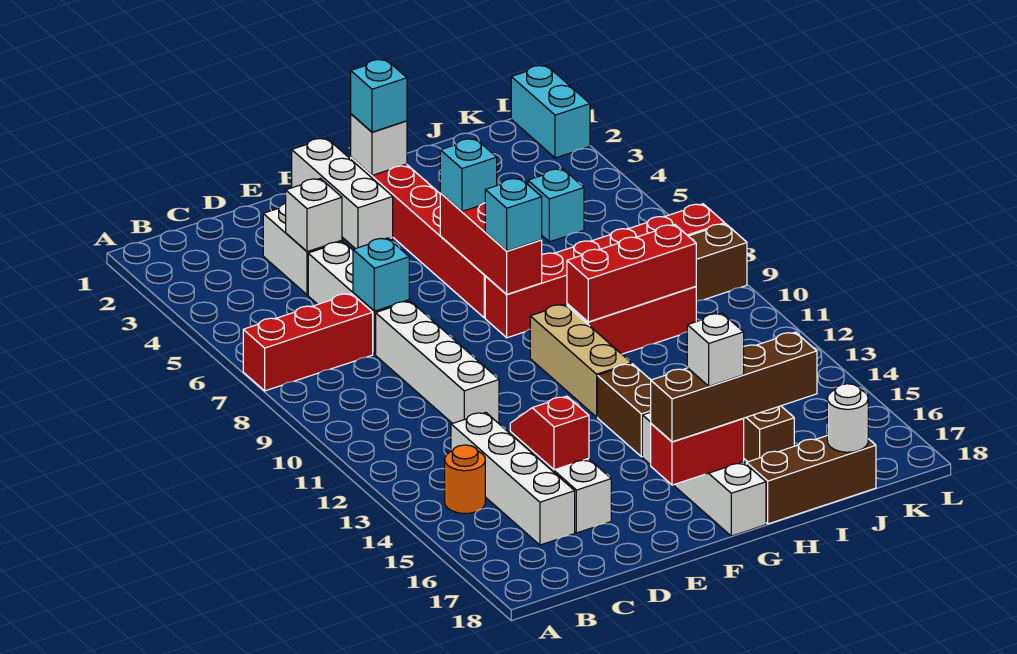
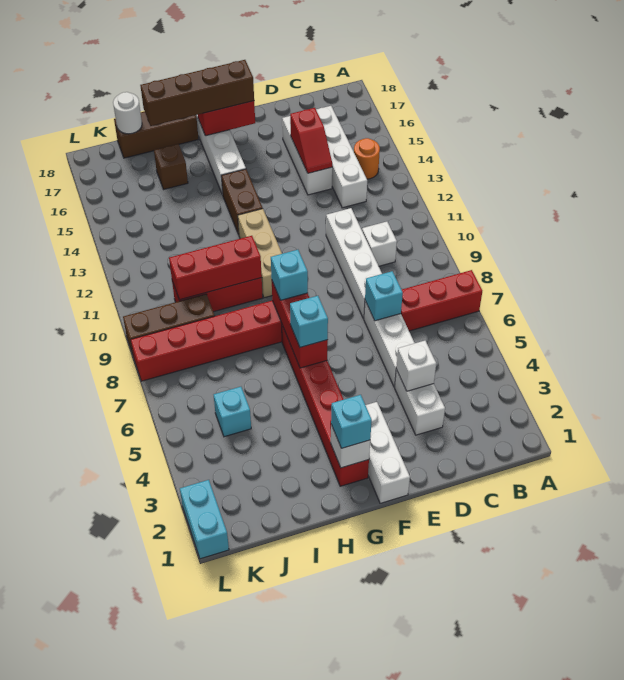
white brick G17 level 4 -> white brick C10 level 1

